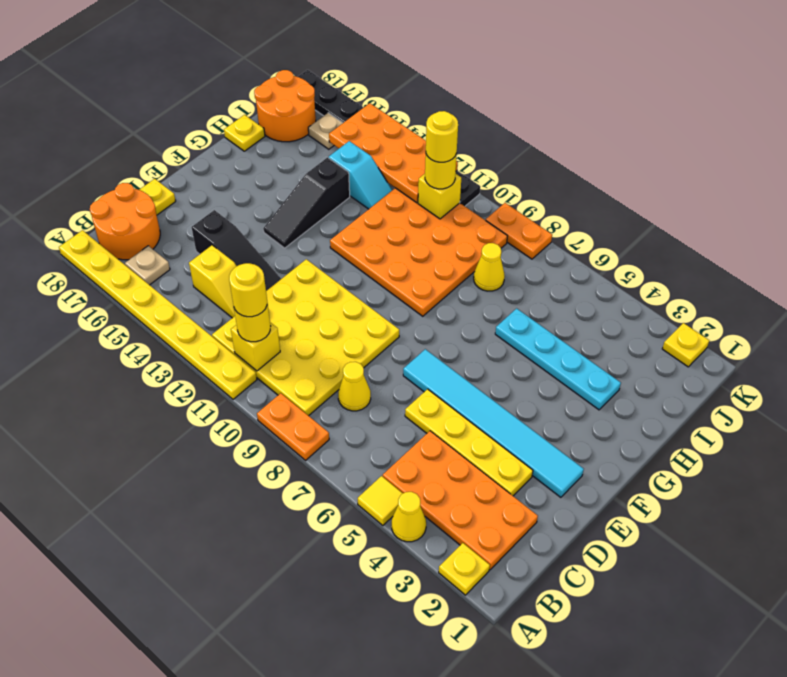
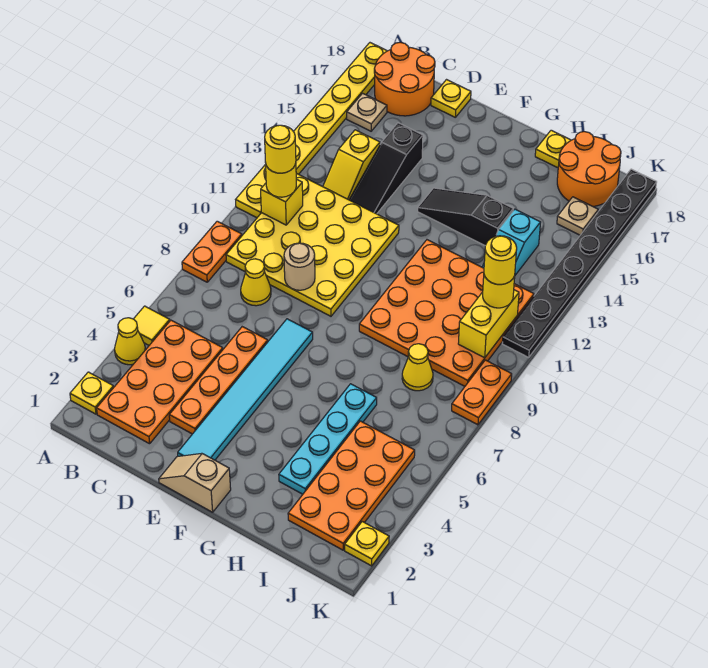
yellow plate D3:D6 level 1 -> orange plate D3:D6 level 1
none -> tan round brick D9 level 2
none -> tan slope E1:F1 level 1 top F
yellow brick J11 level 2 -> yellow brick J10:J11 level 2
orange plate J12:K15 level 2 -> orange plate I2:J5 level 1

